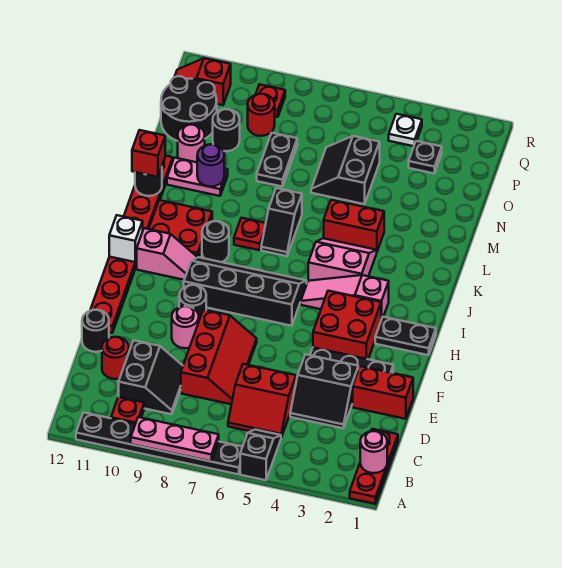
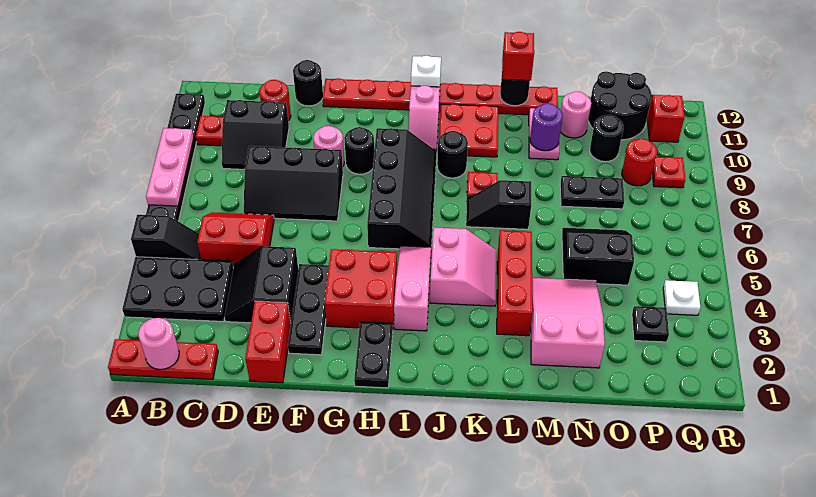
none -> black plate A3:C4 level 1
red slope C5:D6 level 1 top D -> red slope C5:D6 level 1 top 5
red slope D7:F8 level 1 top 8 -> black slope D7:F8 level 1 top 8
red brick L4:L5 level 1 -> red brick L3:L5 level 1
none -> pink slope M2:N4 level 1 top 2

